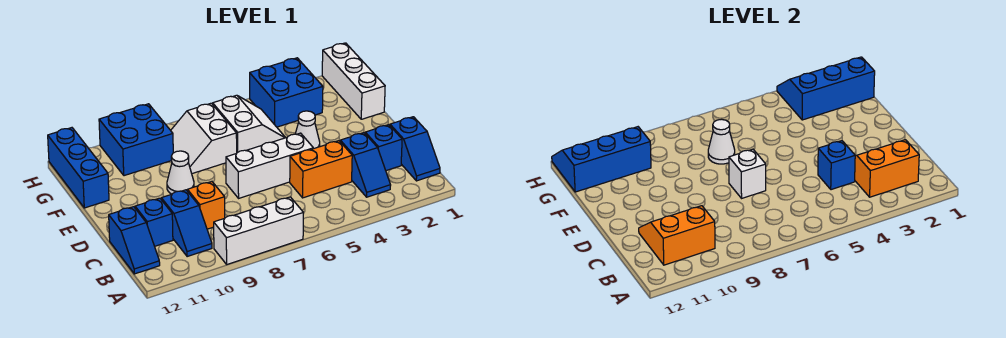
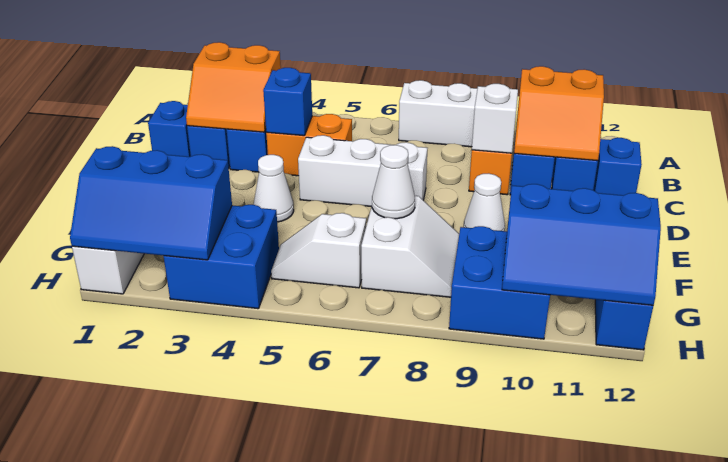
white brick D7 level 2 -> white brick C9 level 2
white slope F5:G6 level 1 top 6 -> white slope G5:G6 level 1 top 6

